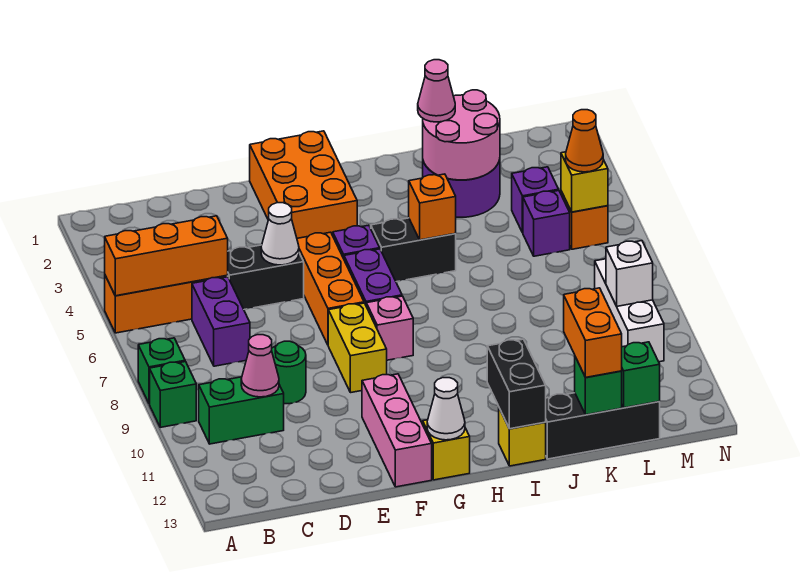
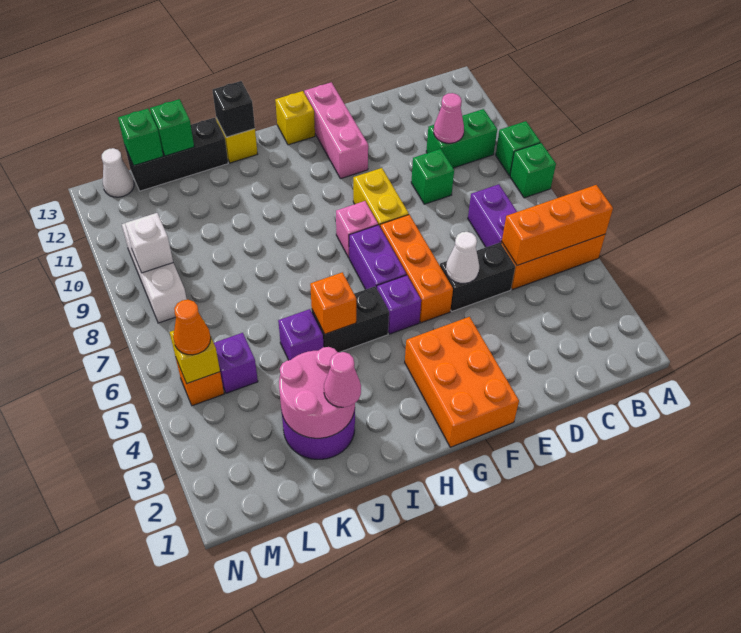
green round brick D9 level 1 -> green brick D9 level 1
white cone G13 level 2 -> white cone M13 level 1
black brick I12:I13 level 2 -> black brick I13 level 2
orange brick K12:K13 level 3 -> none
purple brick L4 level 1 -> purple brick J5 level 1

